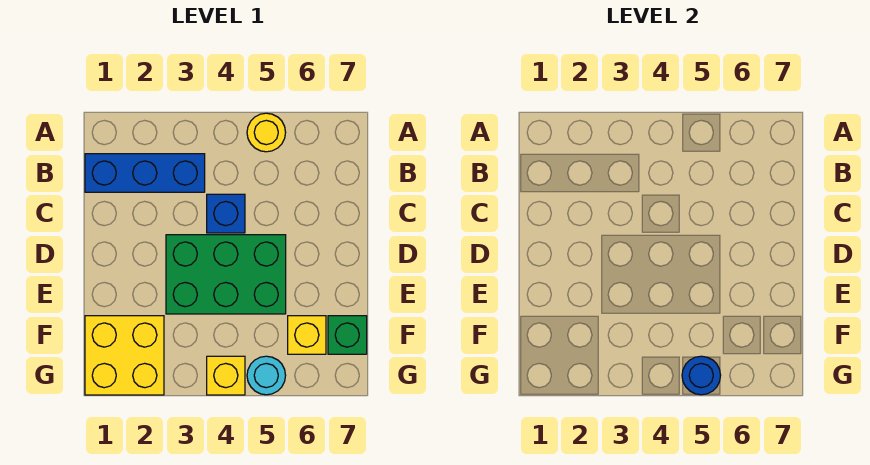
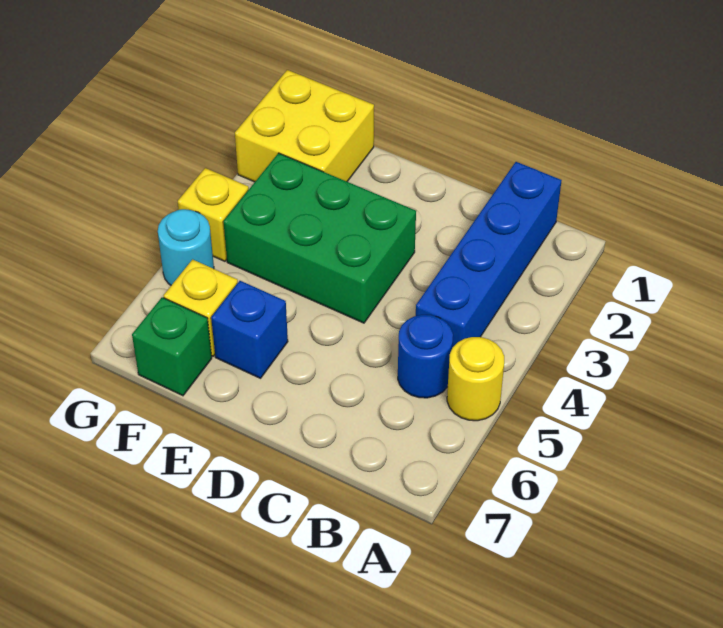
blue brick B1:B3 level 1 -> blue brick B1:B4 level 1
blue brick C4 level 1 -> blue brick E6 level 1
green brick D3:E5 level 1 -> green brick D3:F4 level 1
blue round brick G5 level 2 -> blue round brick B5 level 1

